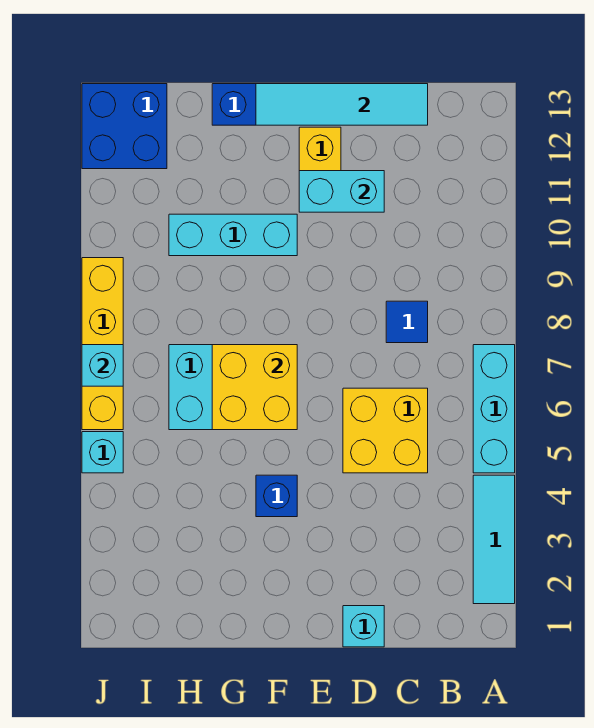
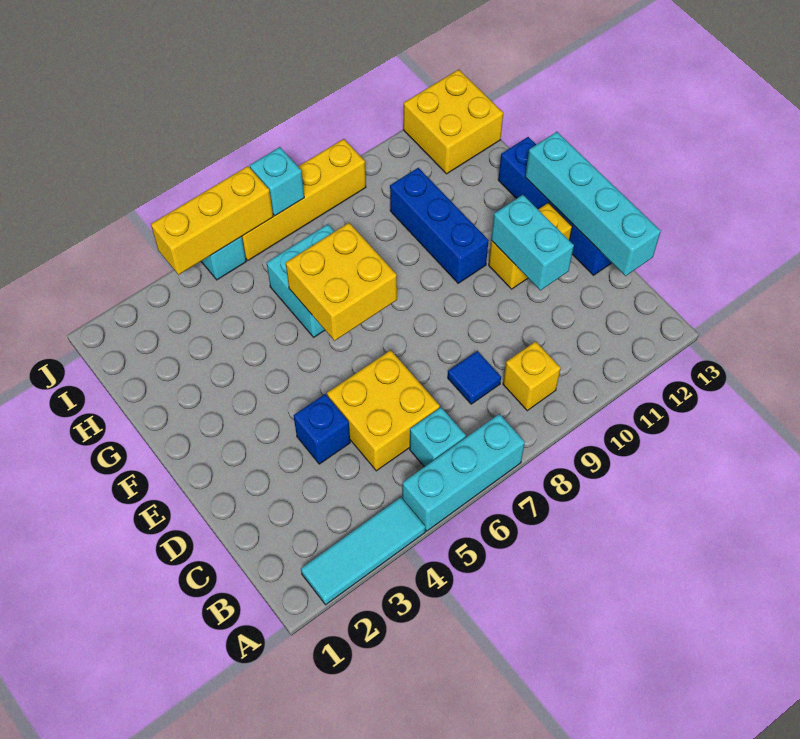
none -> yellow brick B9 level 1
cyan tile C13:F13 level 2 -> cyan brick C13:F13 level 2
cyan brick D1 level 1 -> cyan brick B6 level 1
blue brick F4 level 1 -> blue brick D4 level 1
cyan brick F10:H10 level 1 -> blue brick F10:H10 level 1
blue brick I12:J13 level 1 -> yellow brick I12:J13 level 1
none -> yellow brick J4:J6 level 2

